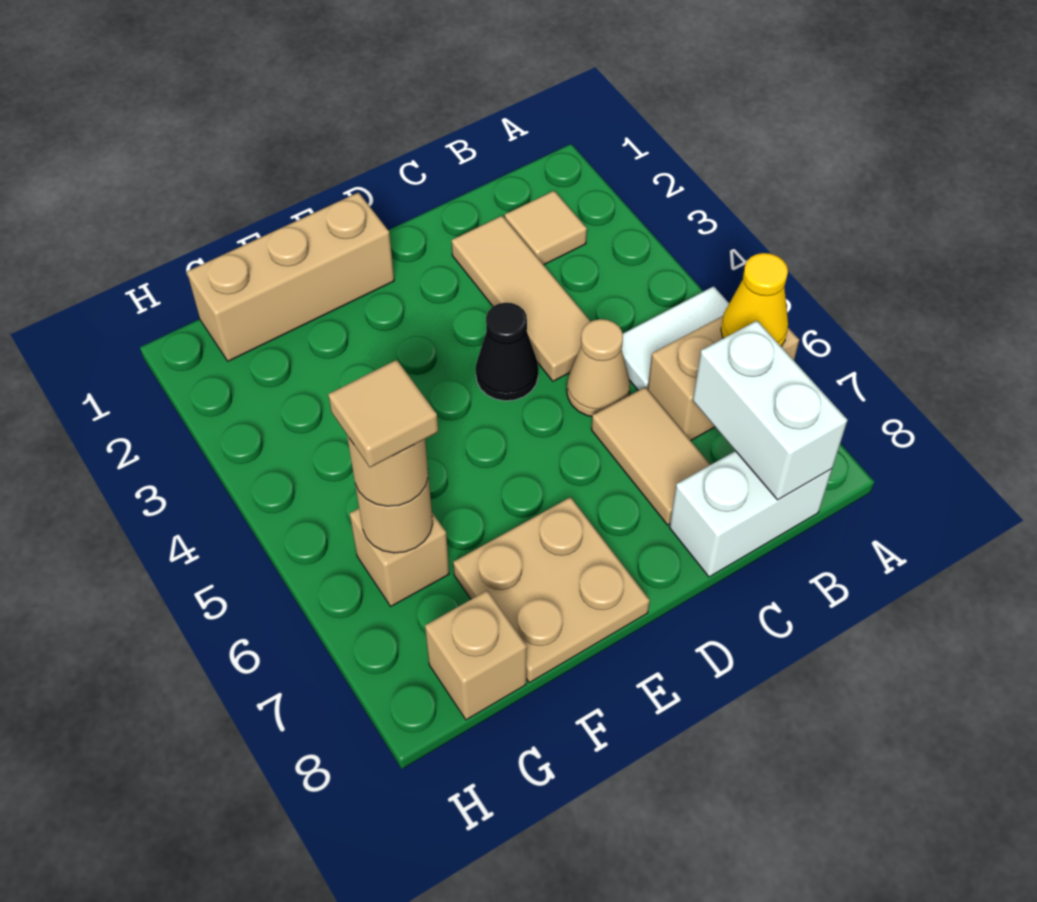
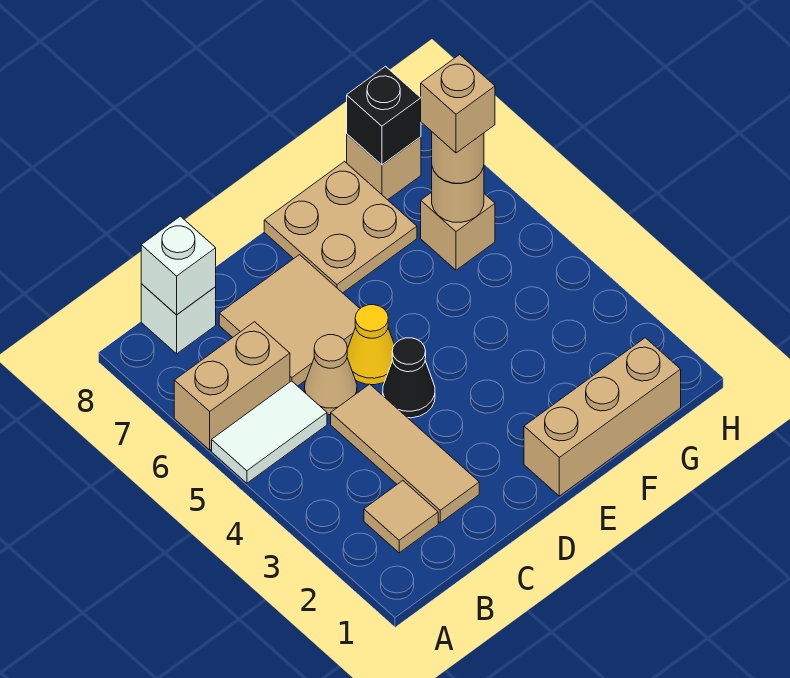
yellow cone A6 level 2 -> yellow cone D5 level 1
white brick B7:B8 level 2 -> white brick B8 level 2
white brick B8:C8 level 1 -> white brick B8 level 1
tan tile C6:C7 level 1 -> tan tile C6:D7 level 1
tan tile G6 level 4 -> tan brick G6 level 4
none -> black brick G8 level 2

